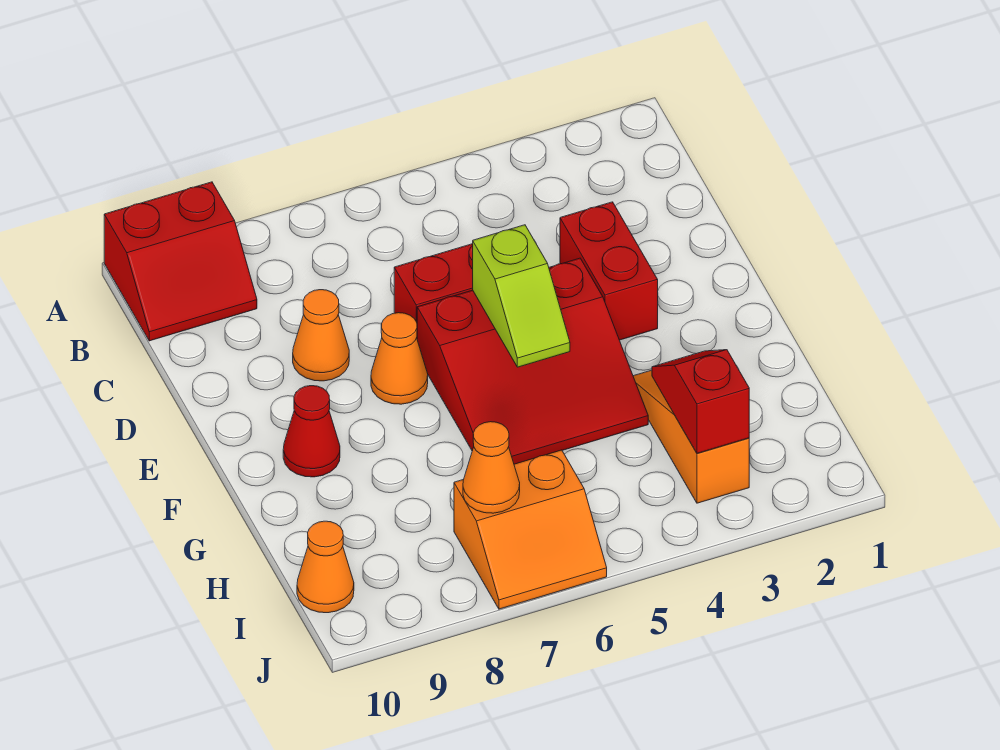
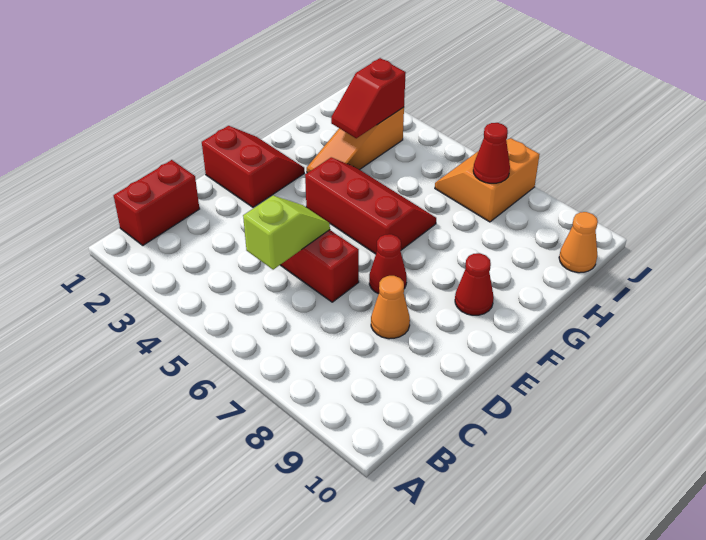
red slope A9:B10 level 1 top A -> red slope E1:F2 level 1 top E
red brick D3:E3 level 1 -> red brick B1:C1 level 1
red slope E4:G6 level 1 top E -> red slope F4:G6 level 1 top F
lime slope E5:F5 level 2 top E -> lime slope C5:D5 level 2 top C
orange cone E7 level 1 -> red cone E7 level 1
orange slope I6:J7 level 1 top I -> orange slope I6:J7 level 1 top 7
orange cone I7 level 2 -> red cone I7 level 2

